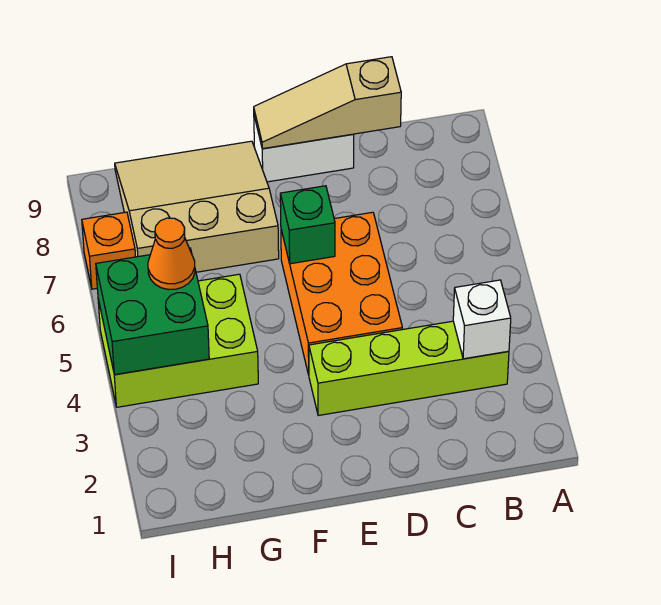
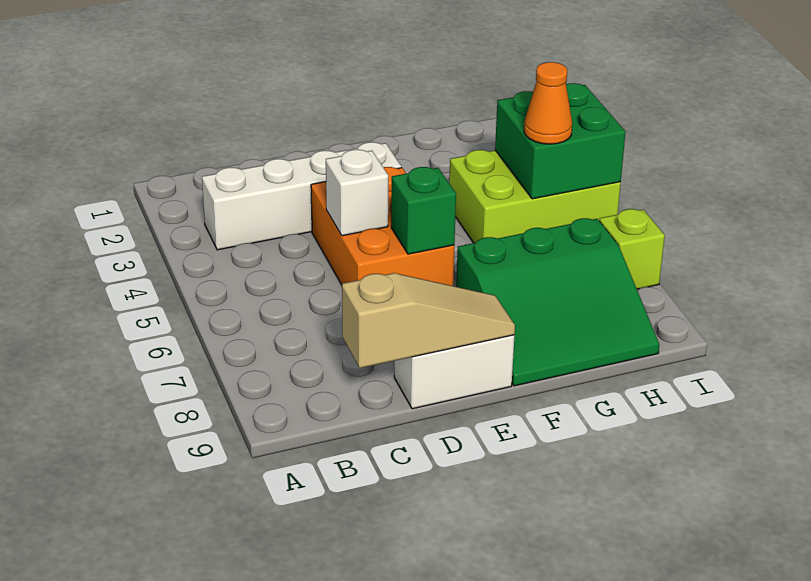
lime brick B3:E3 level 1 -> white brick B3:E3 level 1
white brick B3 level 2 -> white brick D5 level 2
tan slope F7:H9 level 1 top 7 -> green slope F7:H9 level 1 top 7
orange brick I7 level 1 -> lime brick I7 level 1

